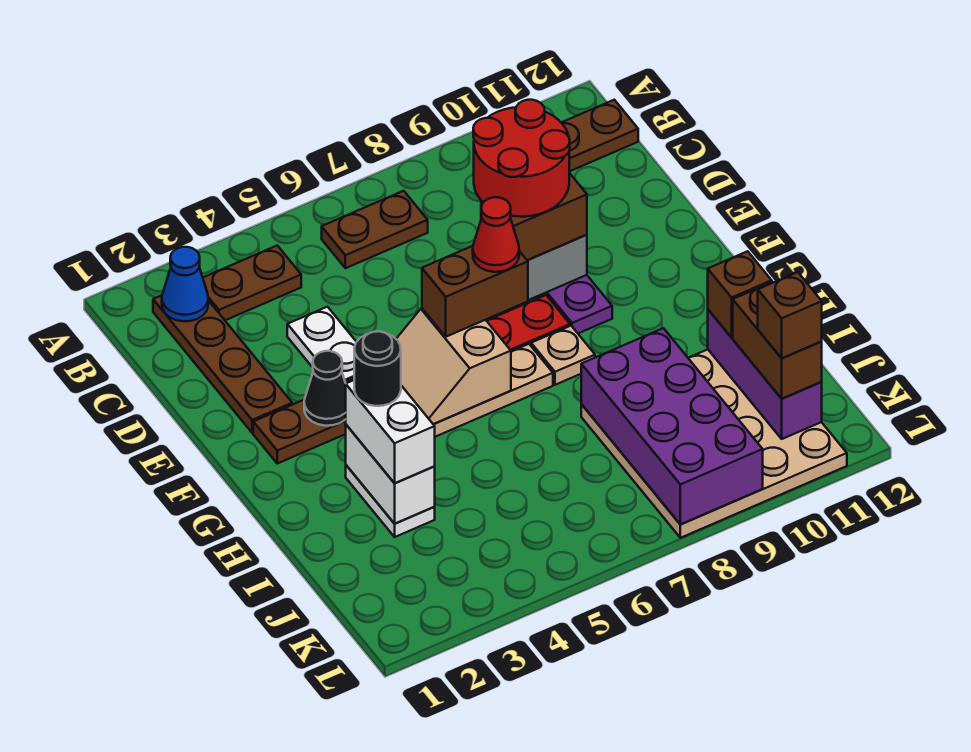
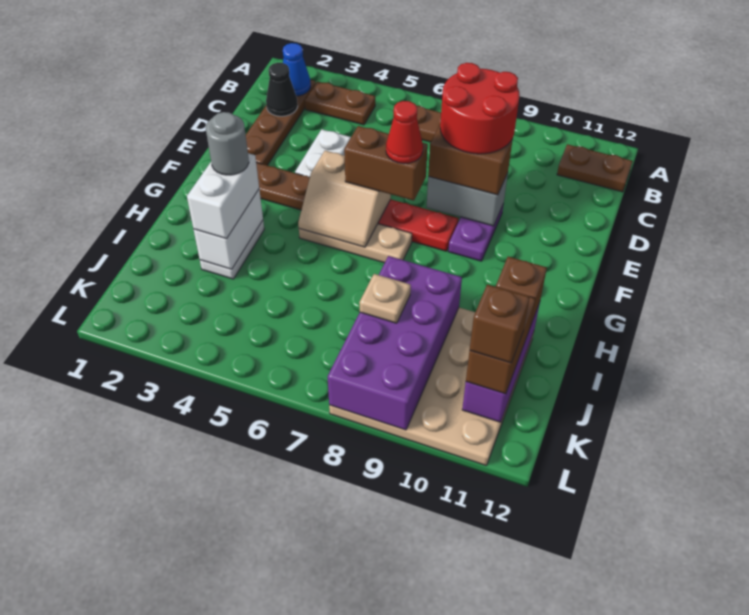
black cone F3 level 2 -> black cone C2 level 2
tan slope F5:G6 level 2 top 6 -> tan slope F5:G6 level 2 top F
tan plate G8 level 1 -> tan plate J8 level 3
black round brick H3 level 4 -> grey round brick H3 level 4

